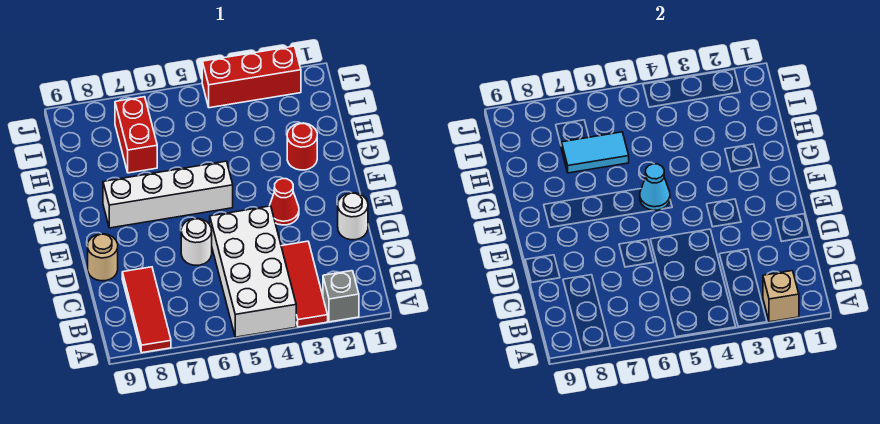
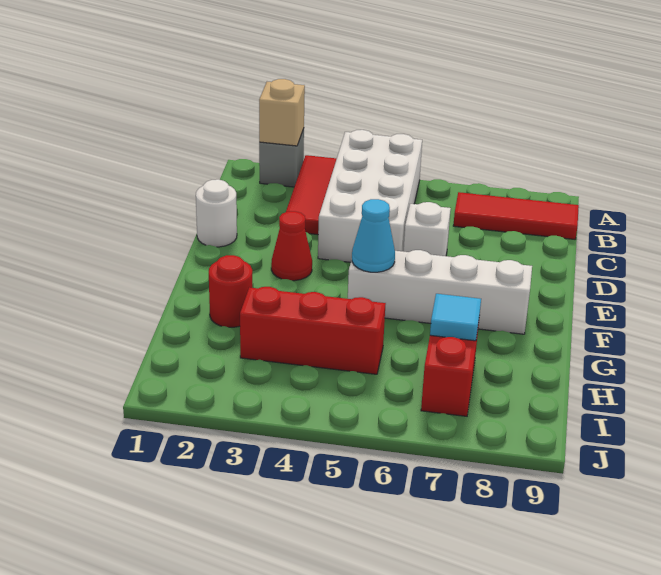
red tile A8:C8 level 1 -> red tile B7:B9 level 1
white round brick D6 level 1 -> white brick D6 level 1
tan round brick D9 level 1 -> none
cyan tile H6:H7 level 2 -> cyan tile H7 level 2
red brick J2:J4 level 1 -> red brick H3:H5 level 1

